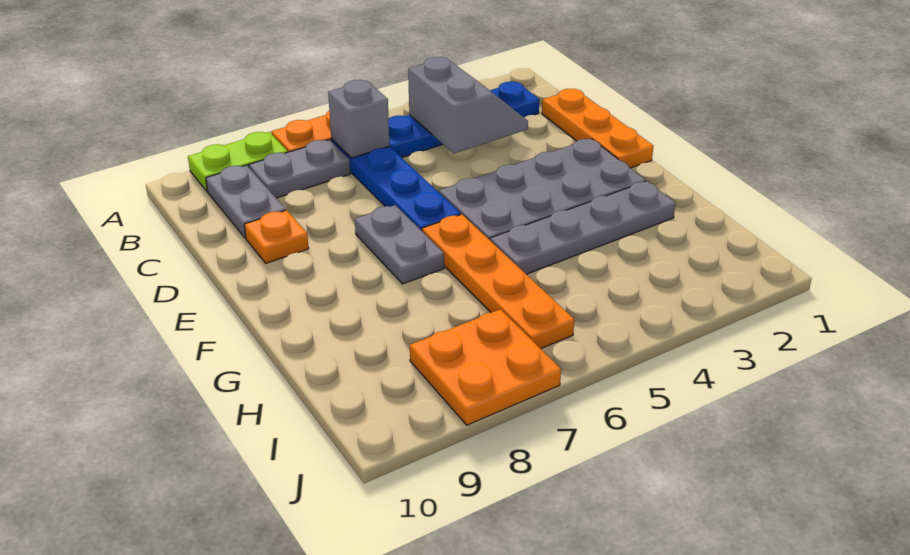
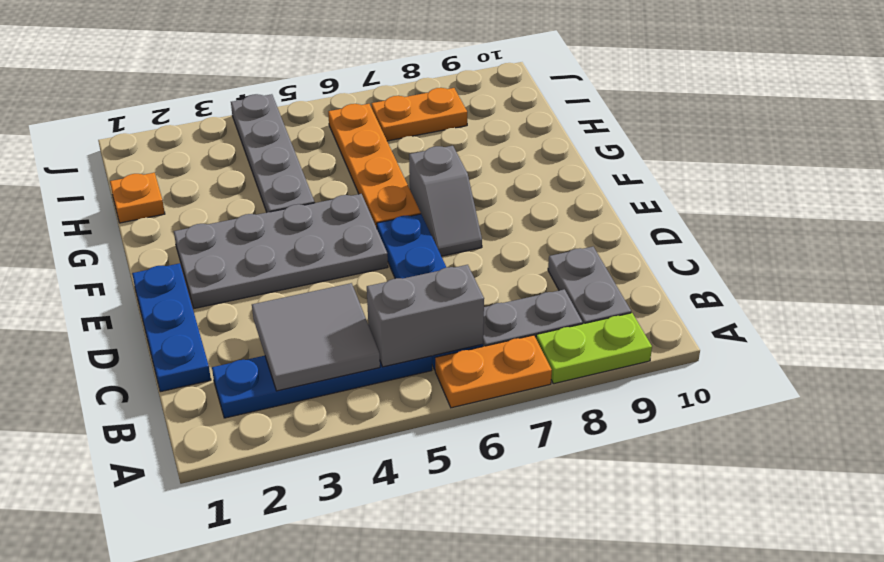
grey slope B3:C4 level 2 top 4 -> grey tile B3:C4 level 2
grey brick B6 level 2 -> grey brick B5:B6 level 2
orange plate C1:E1 level 1 -> blue plate C1:E1 level 1
orange plate D9 level 1 -> orange plate H1 level 1
grey plate E7:F7 level 1 -> grey slope E7:F7 level 1 top F
grey plate G2:G5 level 1 -> grey plate G4:J4 level 1
orange plate I7:J8 level 1 -> orange plate I7:I8 level 1

